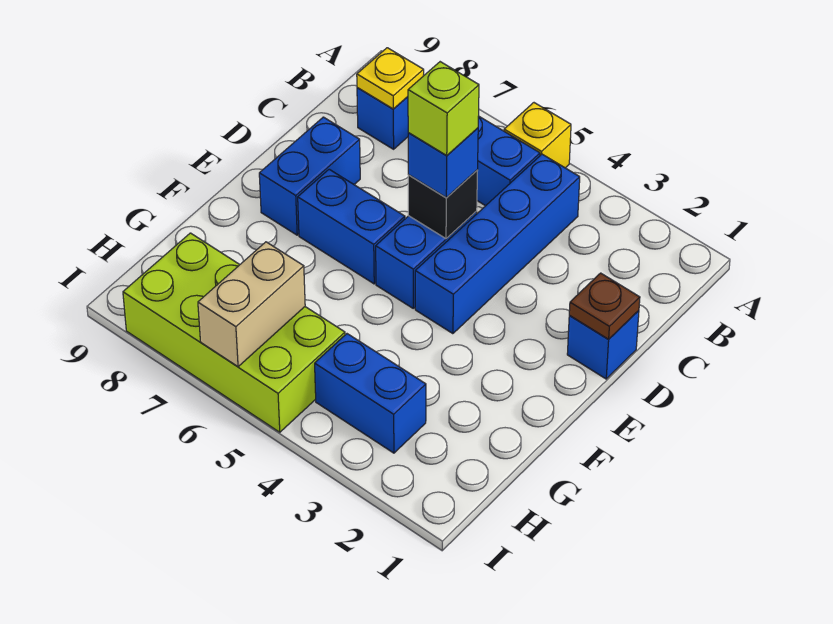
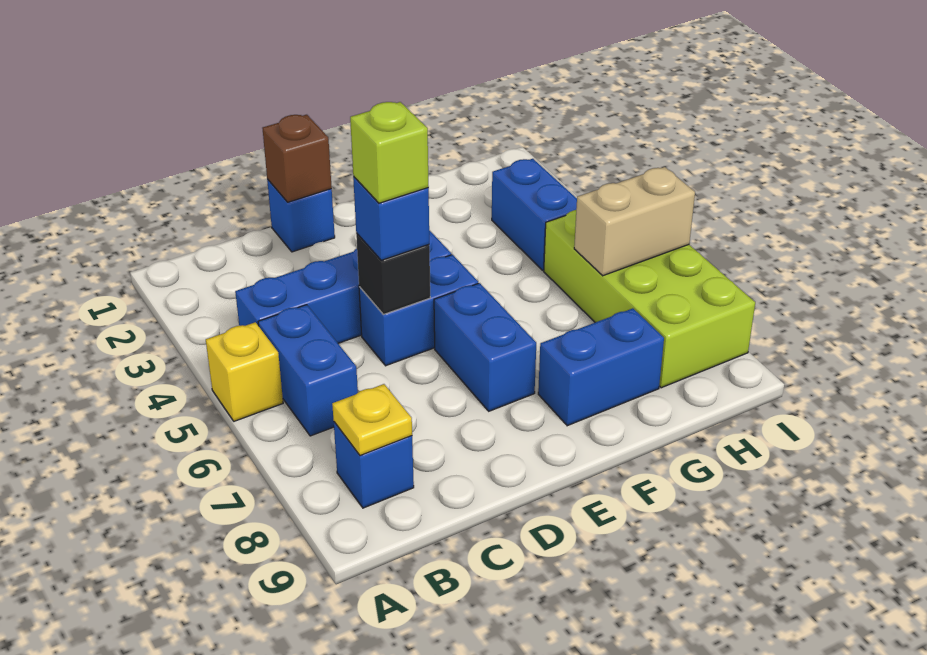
brown plate D1 level 2 -> brown brick D1 level 2
blue brick D8:E8 level 1 -> blue brick F8:G8 level 1

